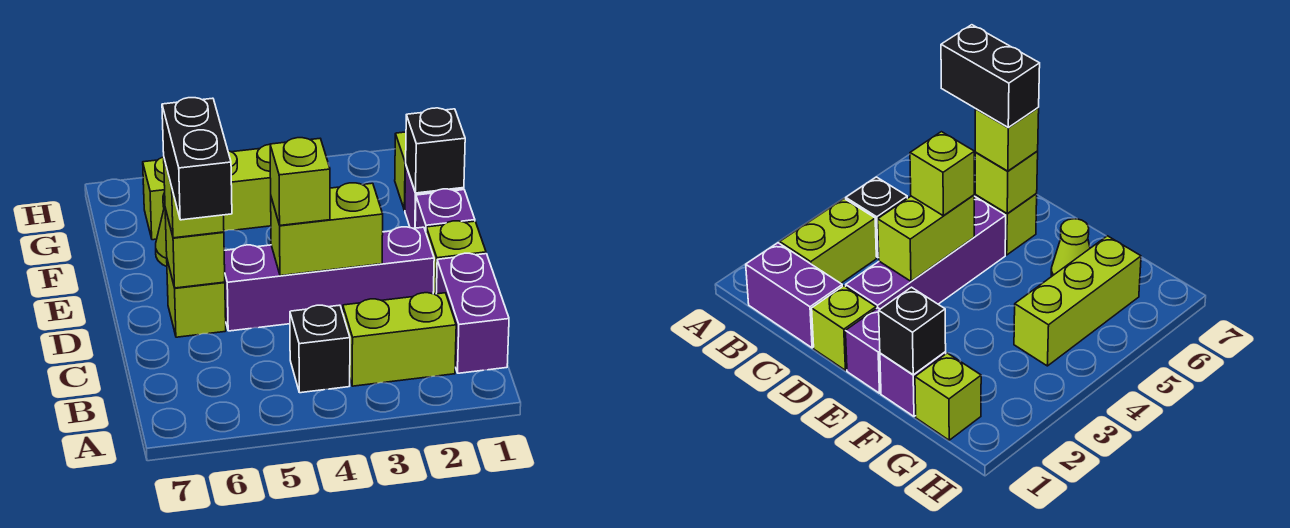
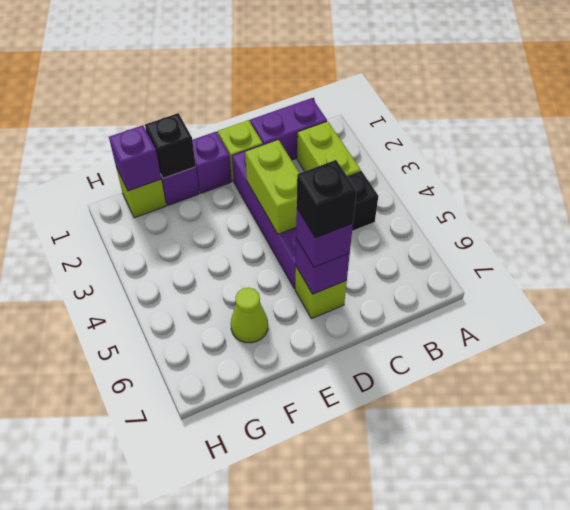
black brick C6:D6 level 4 -> black brick D6 level 4
lime brick D4 level 3 -> none
lime brick D6 level 2 -> purple brick D6 level 2
lime brick D6 level 3 -> purple brick D6 level 3
none -> purple brick G1 level 2
lime brick G4:G6 level 1 -> none

